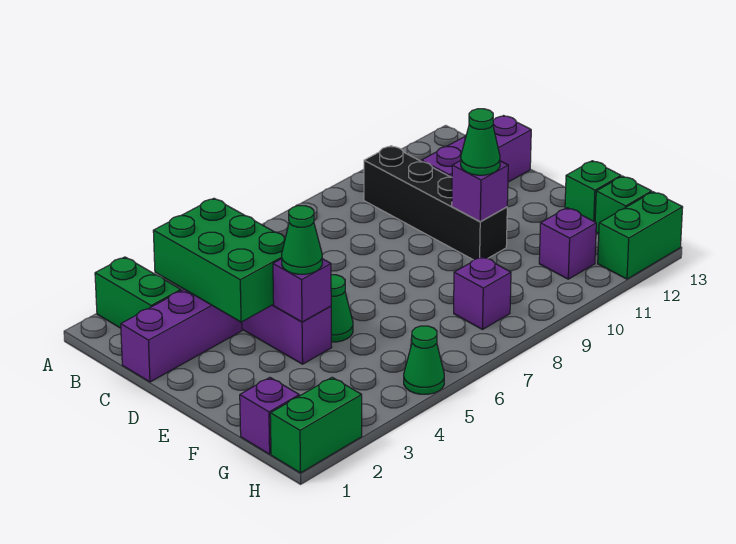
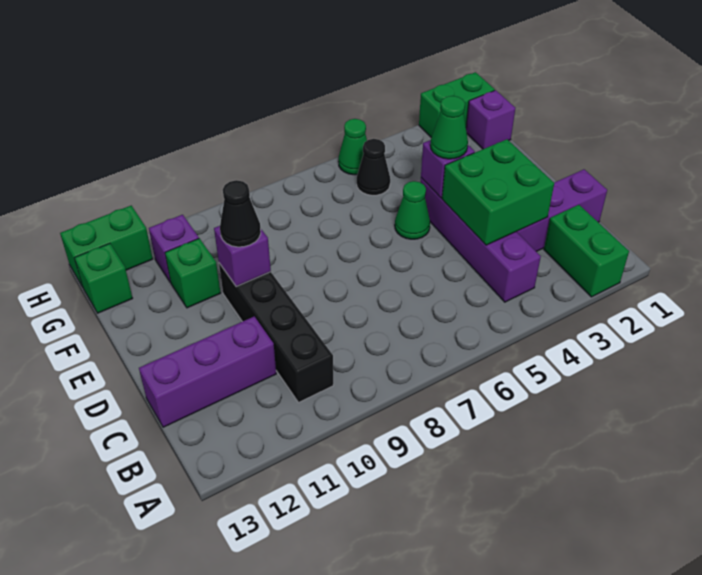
green brick B3:D4 level 2 -> green brick C3:D4 level 2
green cone E10 level 3 -> black cone E10 level 3
green brick F13 level 1 -> green brick F11 level 1
none -> black cone G5 level 1
purple brick G8 level 1 -> none

